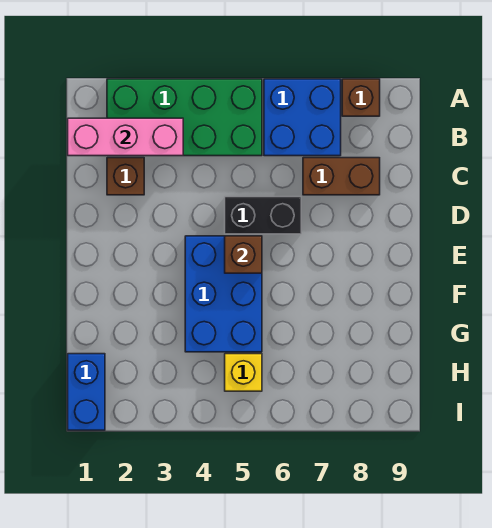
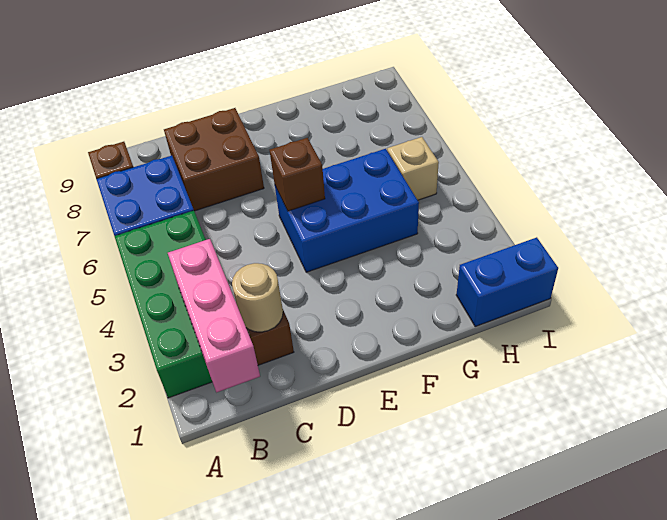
none -> tan round brick C2 level 2
brown brick C7:C8 level 1 -> brown brick C7:D8 level 1
black brick D5:D6 level 1 -> none
yellow brick H5 level 1 -> tan brick H5 level 1

